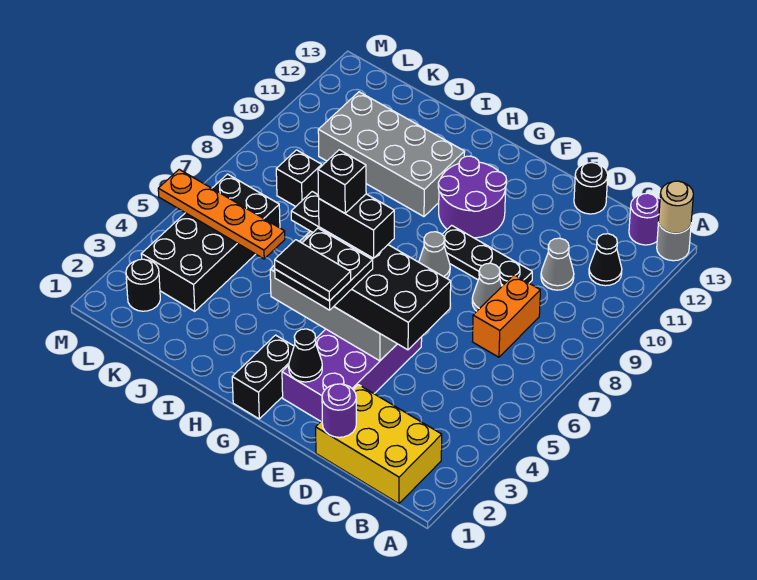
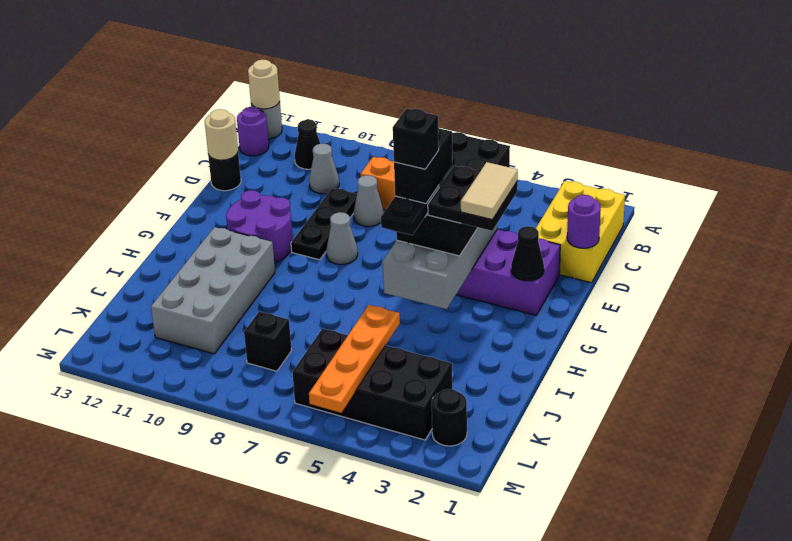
none -> tan round brick D13 level 2
black tile F3:G3 level 5 -> tan tile F3:G3 level 5
black brick G1:G2 level 1 -> none

